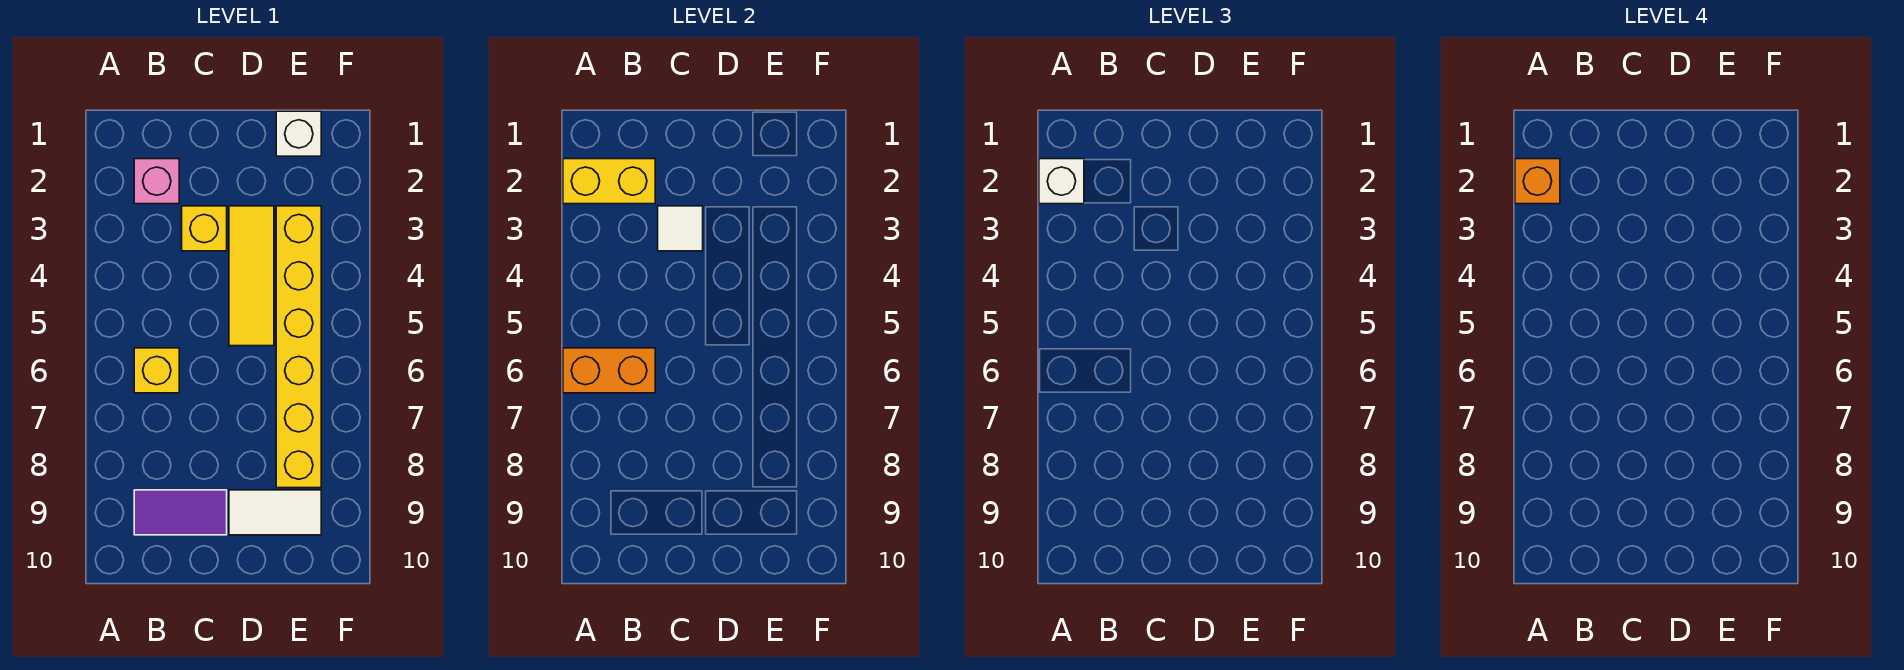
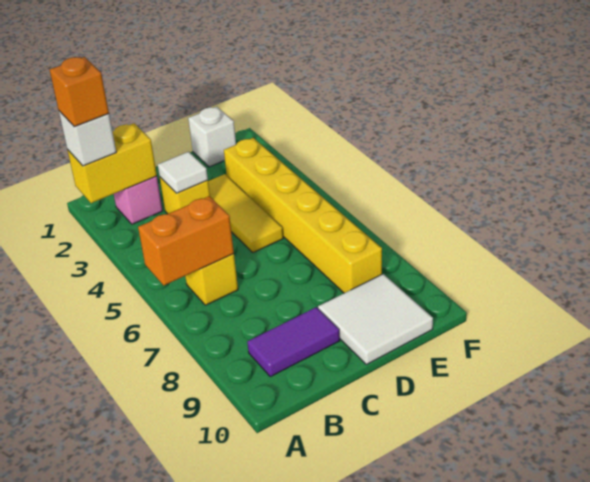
white tile D9:E9 level 1 -> white tile D9:E10 level 1

